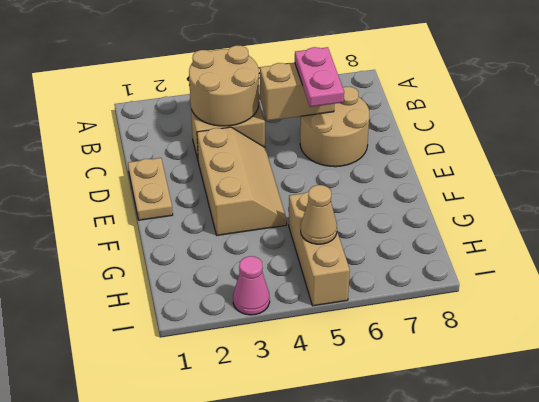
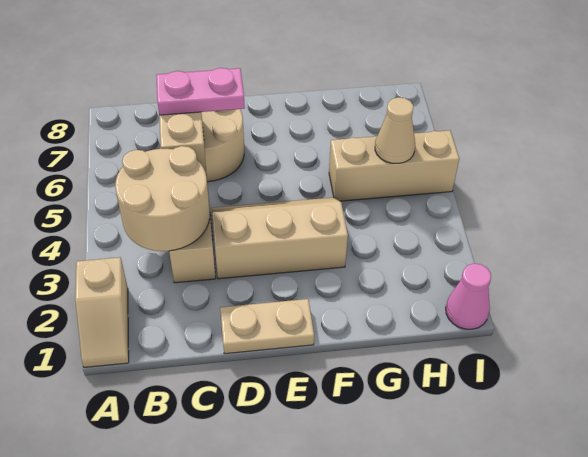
none -> tan slope A1:A2 level 1 top 2
pink cone I3 level 1 -> pink cone I1 level 1

